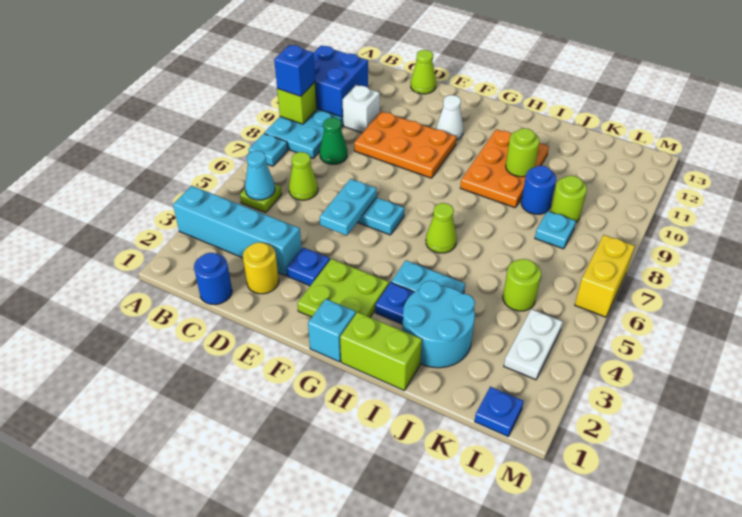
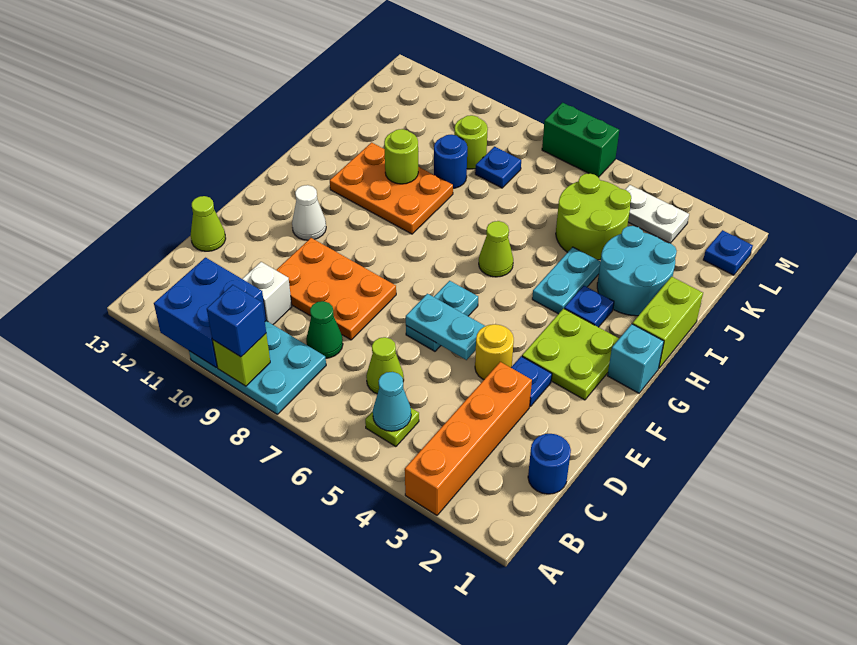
cyan brick A3:D3 level 1 -> orange brick A3:D3 level 1
cyan plate A7 level 1 -> none
yellow round brick D2 level 1 -> yellow round brick E4 level 1
orange plate D9:F10 level 1 -> orange plate D8:E10 level 1
lime round brick K5 level 1 -> lime round brick J4:K5 level 1
cyan plate K8 level 1 -> blue plate K8 level 1
yellow brick M6:M7 level 1 -> green brick M6:M7 level 1

